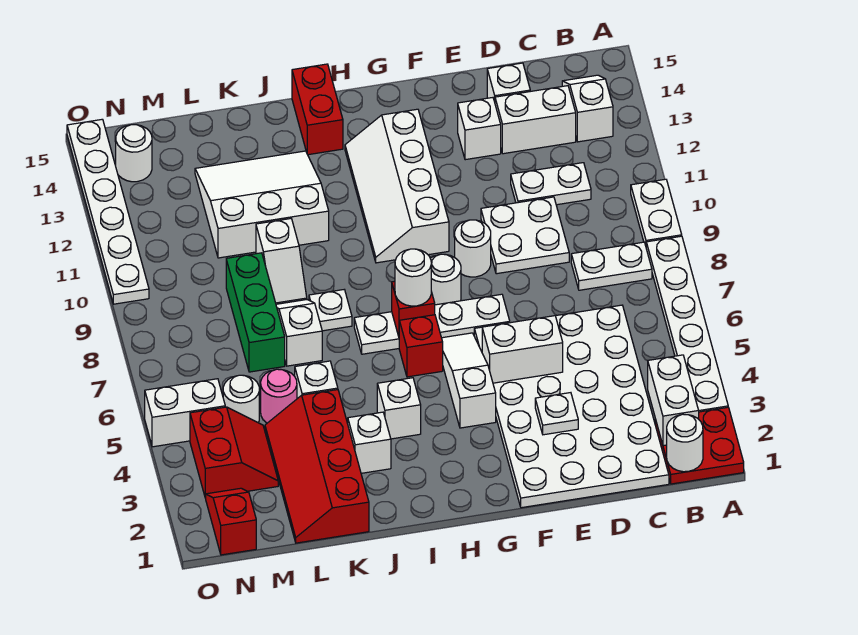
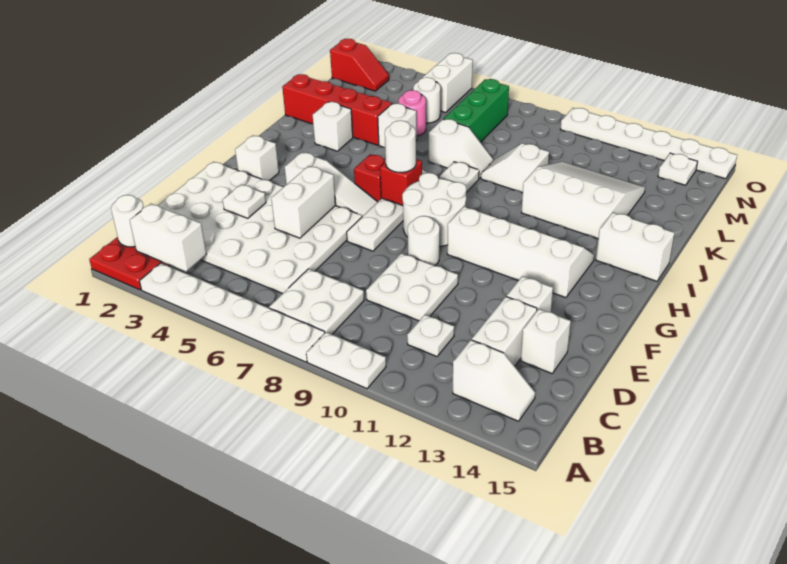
white plate B8:C8 level 1 -> white plate B7:C8 level 1
white plate C11:D11 level 1 -> white plate C11 level 1
white round brick G8 level 1 -> white round brick G8:H9 level 1
white brick I4 level 1 -> white brick G2 level 1
red brick I14:I15 level 1 -> white brick I14:I15 level 1
white slope J11:L13 level 1 top 11 -> white slope J11:L13 level 1 top J
green brick L7:L9 level 1 -> green brick L7:N7 level 1
red slope M3:N4 level 1 top N -> none
white round brick N14 level 1 -> white plate N14 level 1

